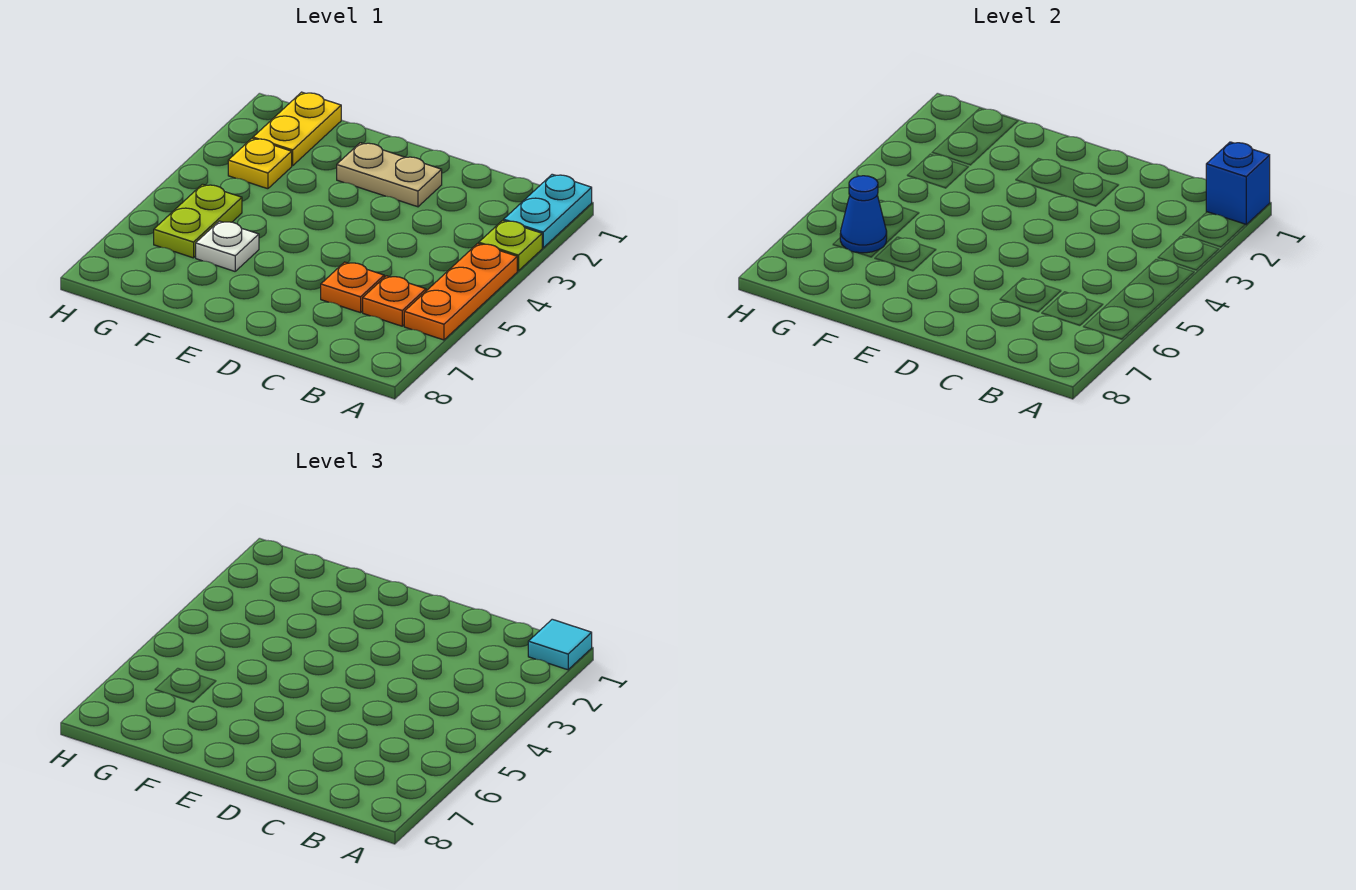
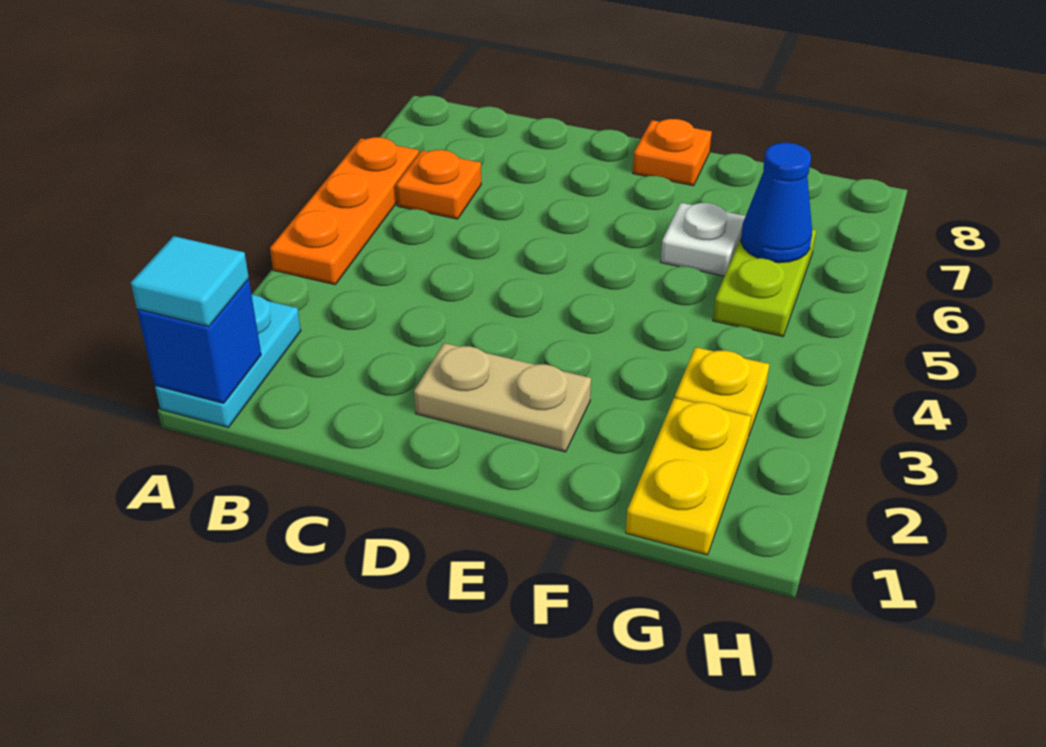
lime plate A3 level 1 -> none
orange plate C6 level 1 -> orange plate E8 level 1

